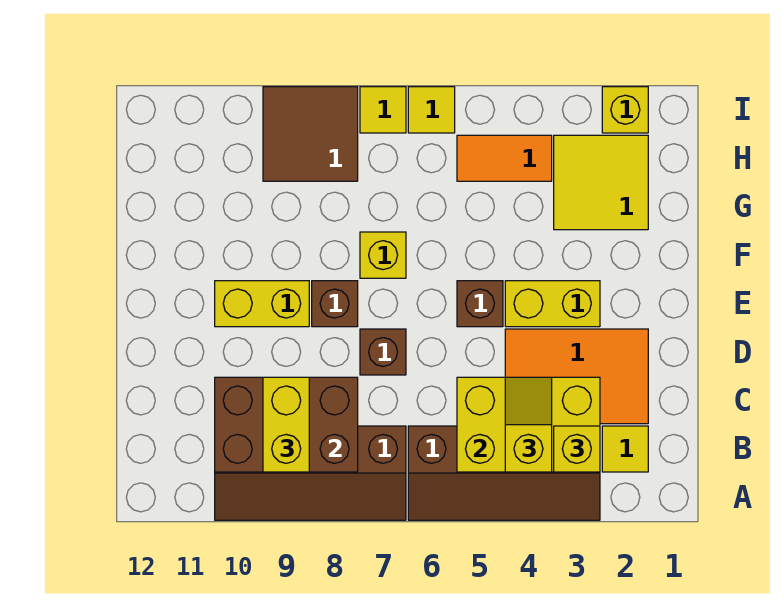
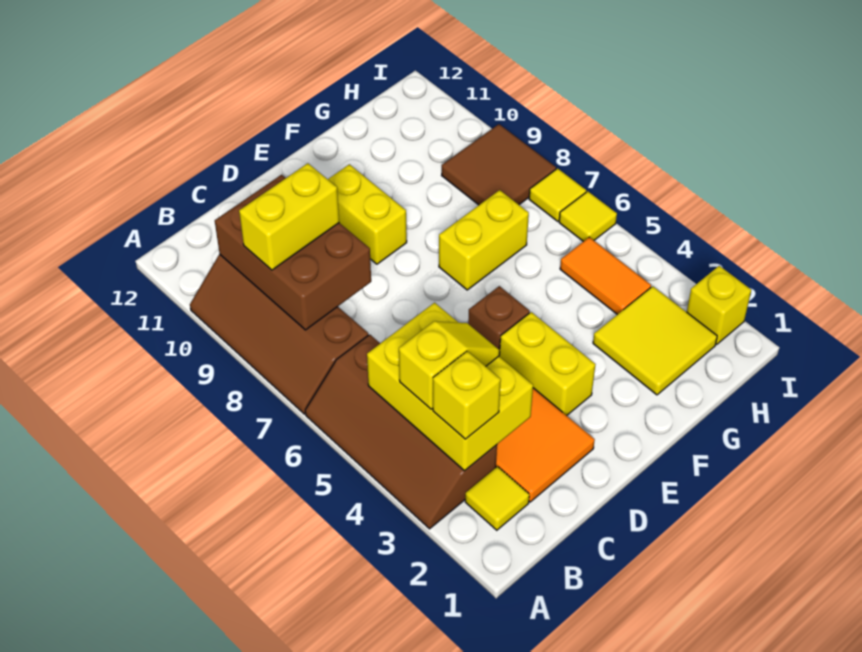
brown brick D7 level 1 -> none
brown brick E8 level 1 -> none
yellow brick F7 level 1 -> yellow brick F7:G7 level 1

